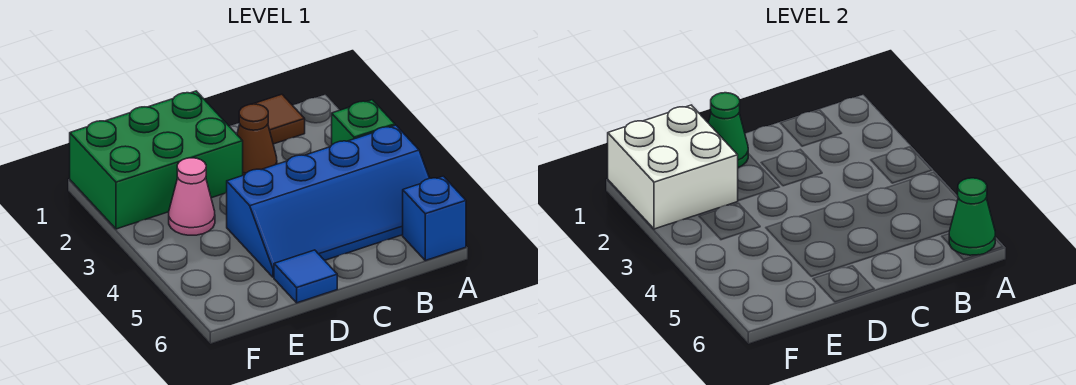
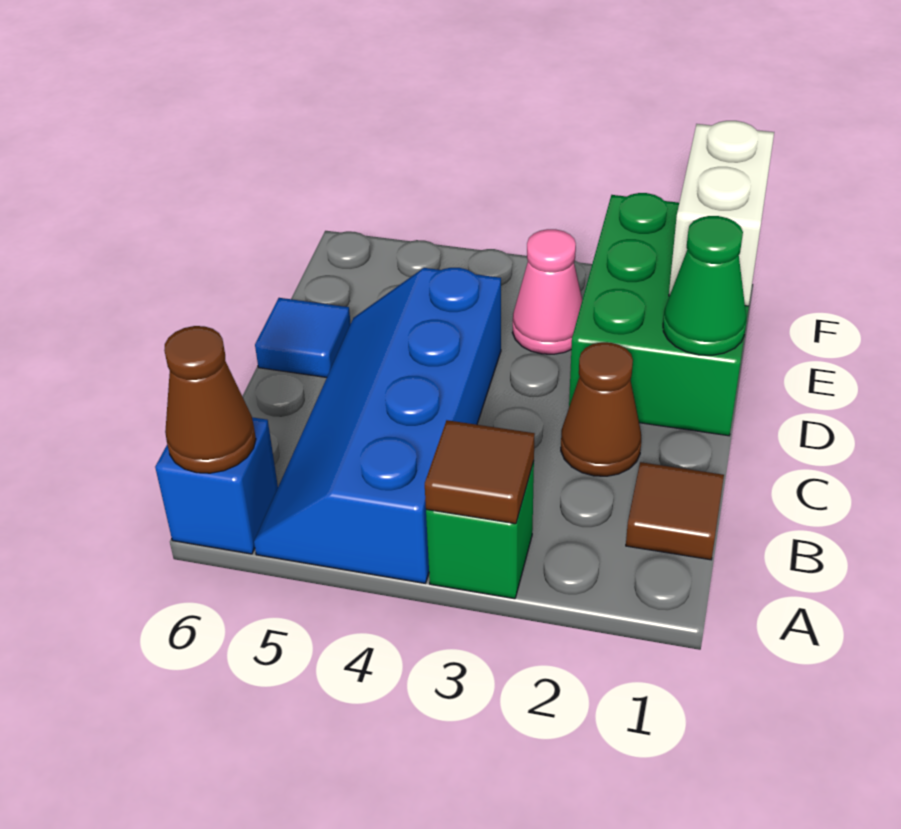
none -> brown tile A3 level 2
green cone A6 level 2 -> brown cone A6 level 2
white brick E1:F2 level 2 -> white brick E1:F1 level 2

